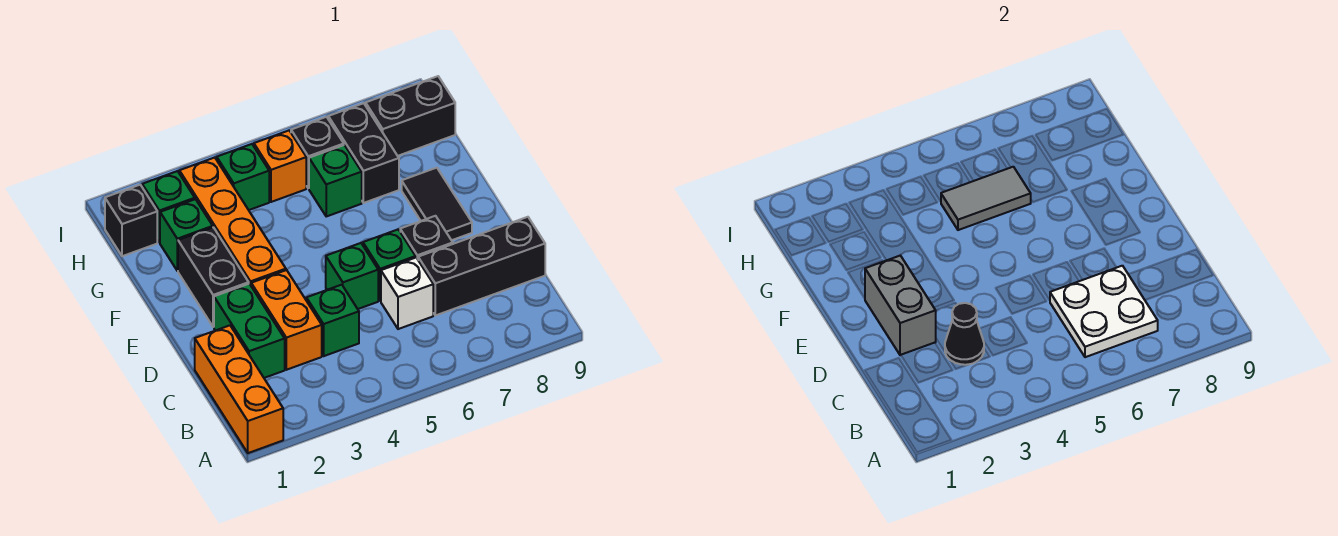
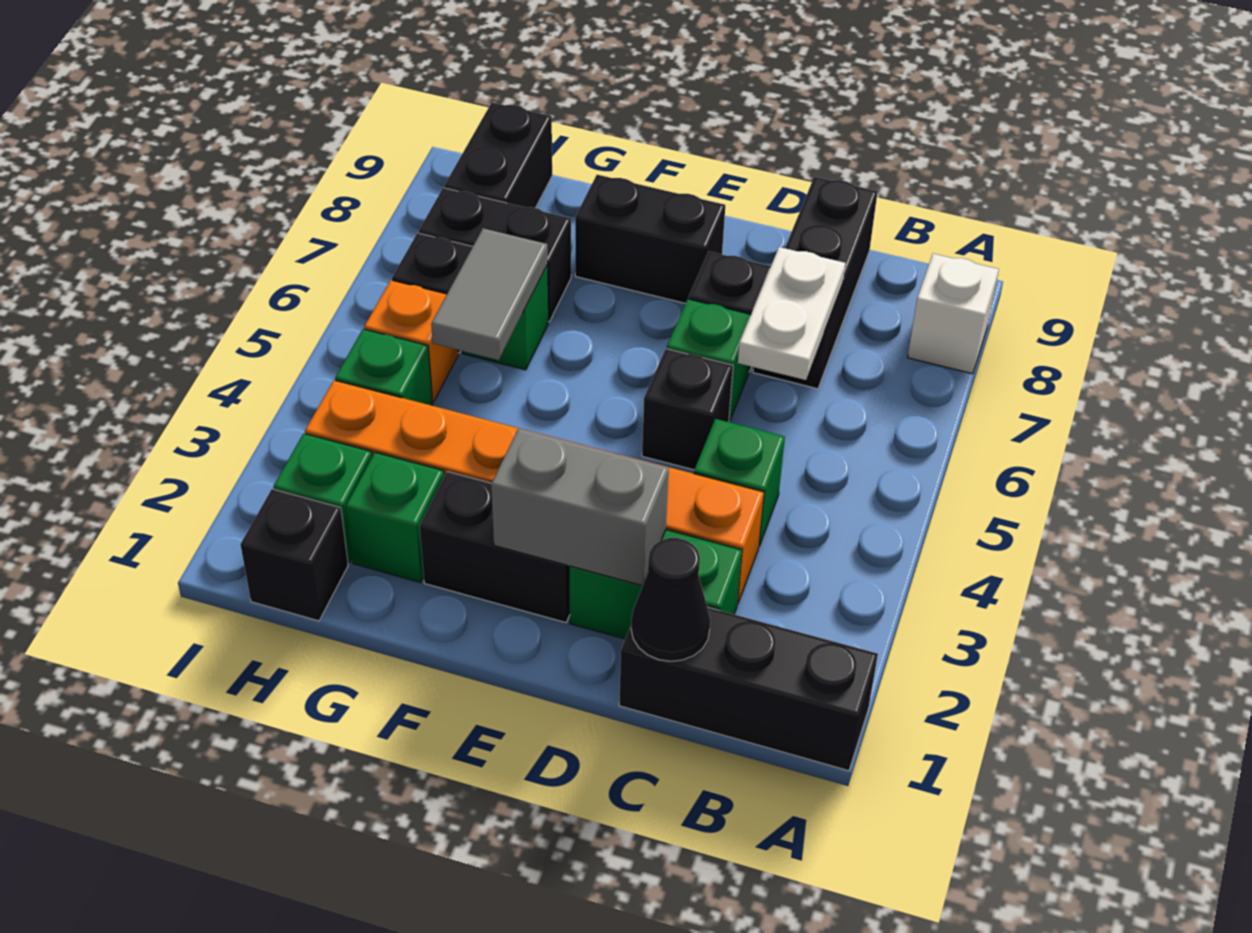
orange brick A1:C1 level 1 -> black brick A1:C1 level 1
white plate B6:C7 level 2 -> white plate C6:C7 level 2
black cone C3 level 2 -> black cone C1 level 2
white brick C6 level 1 -> white brick A8 level 1
green brick D5 level 1 -> black brick D5 level 1
black tile E8:F8 level 1 -> black brick E8:F8 level 1

